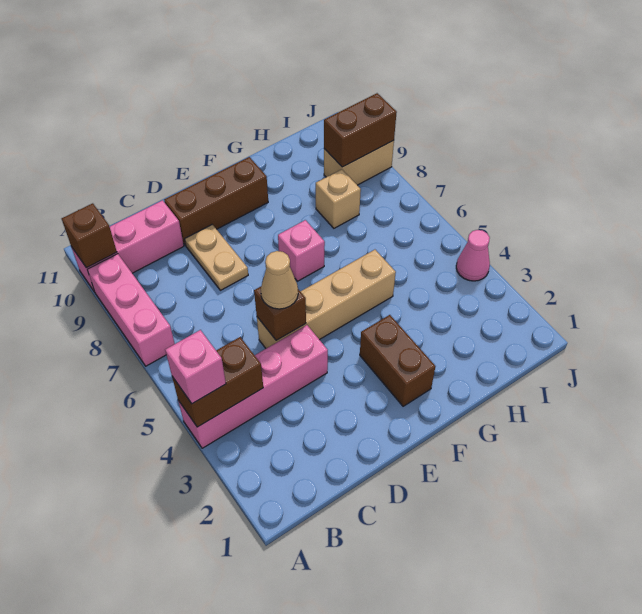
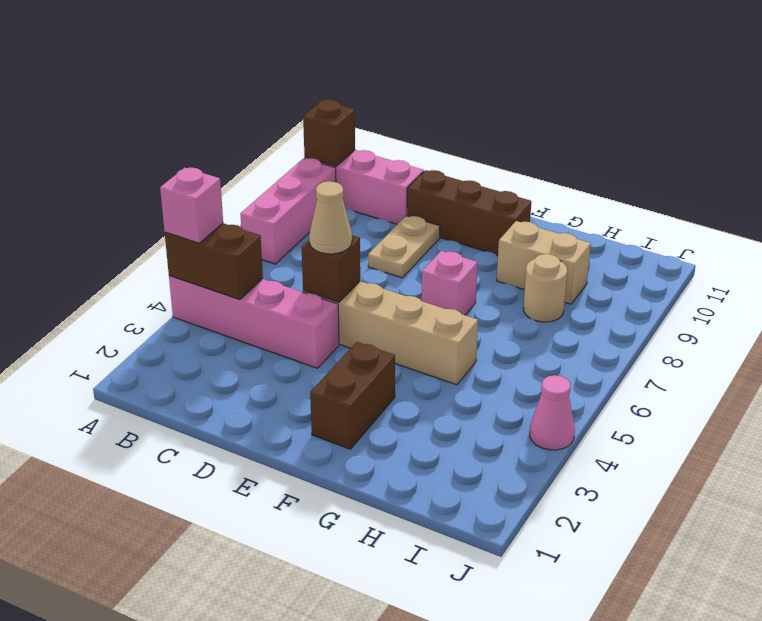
tan brick H8 level 1 -> tan round brick H8 level 1
tan brick I9:J9 level 1 -> tan brick G9:H9 level 1
brown brick I9:J9 level 2 -> none

